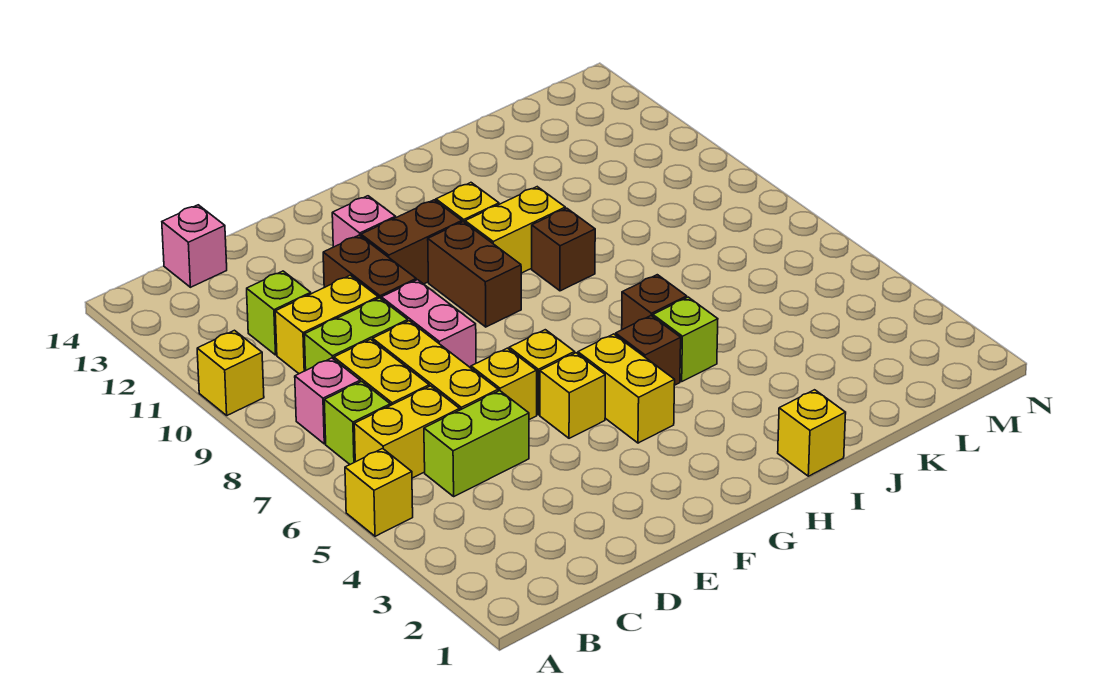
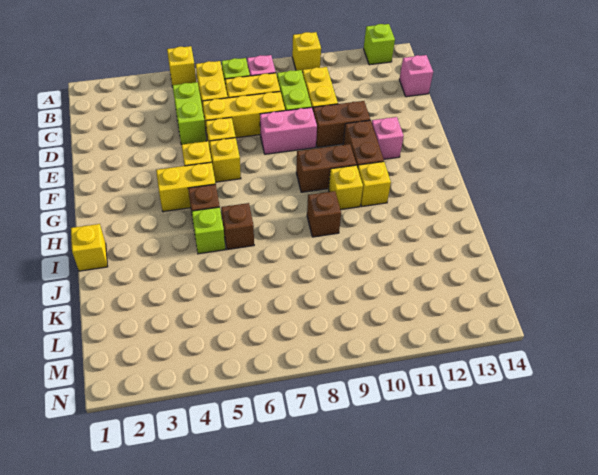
lime brick C11 level 1 -> lime brick A13 level 1
yellow brick H10:I10 level 1 -> yellow brick H10 level 1

